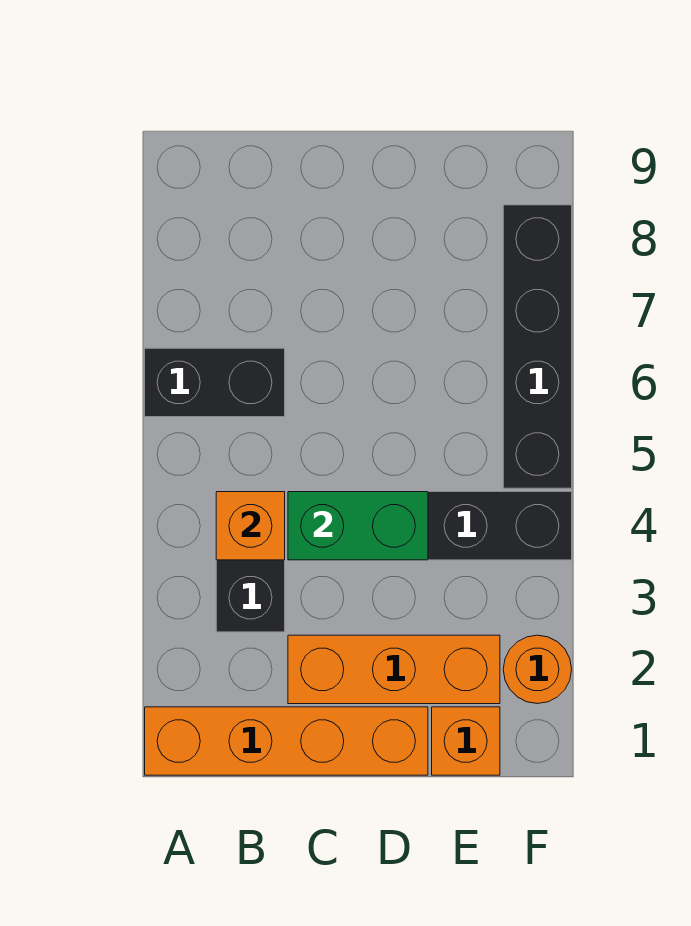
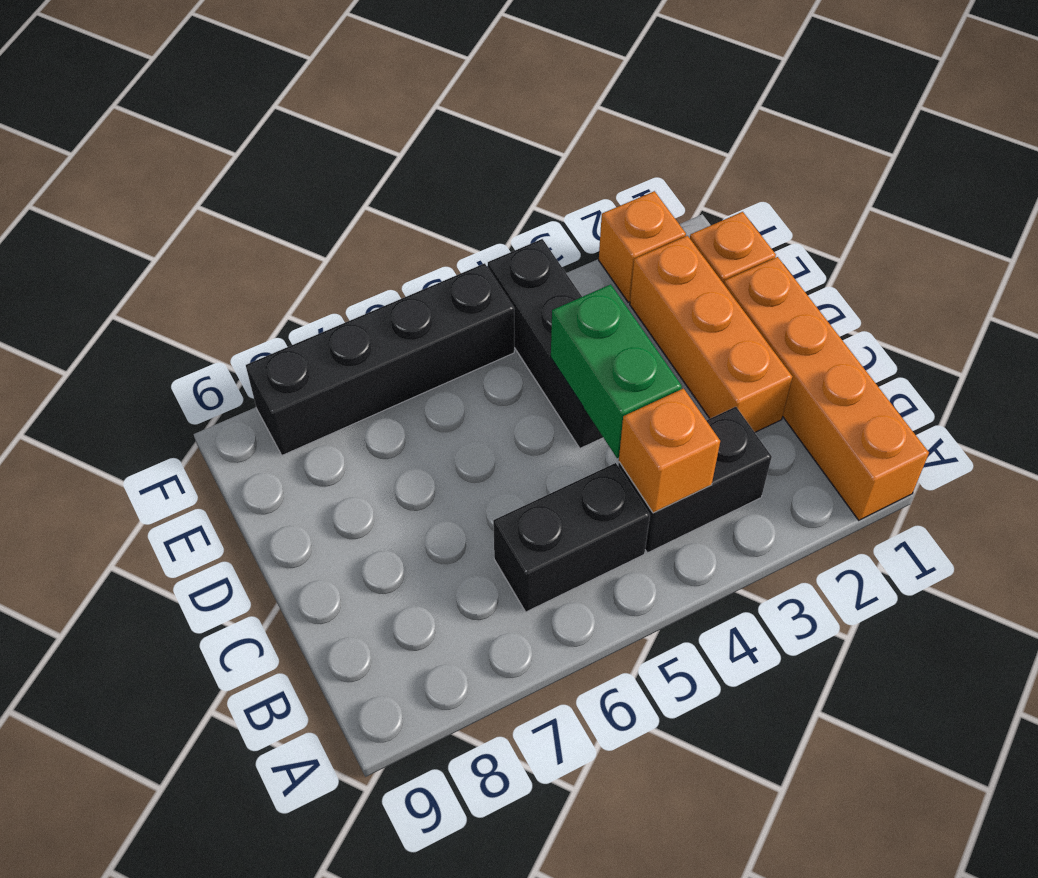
black brick A6:B6 level 1 -> black brick B5:B6 level 1
orange round brick F2 level 1 -> orange brick F2 level 1

